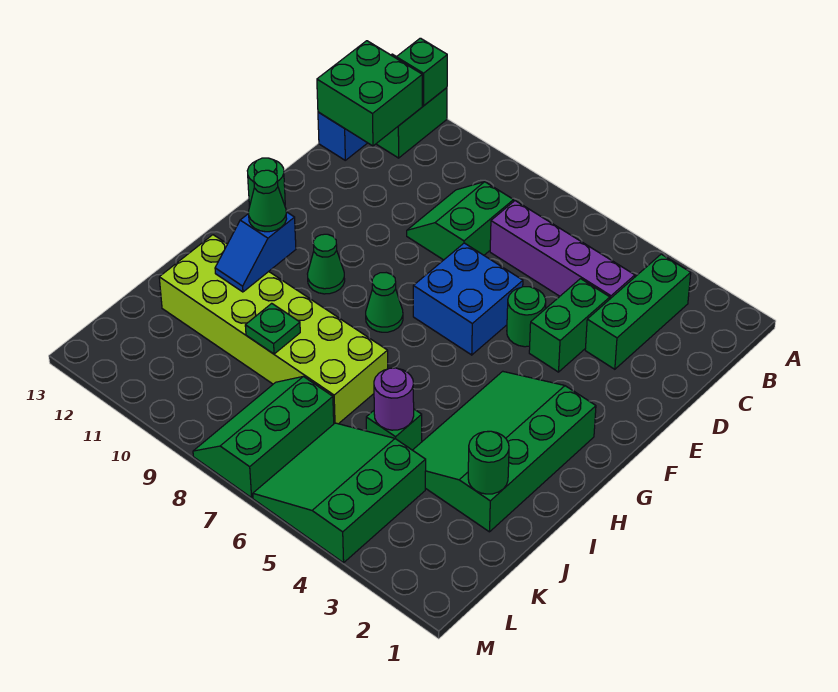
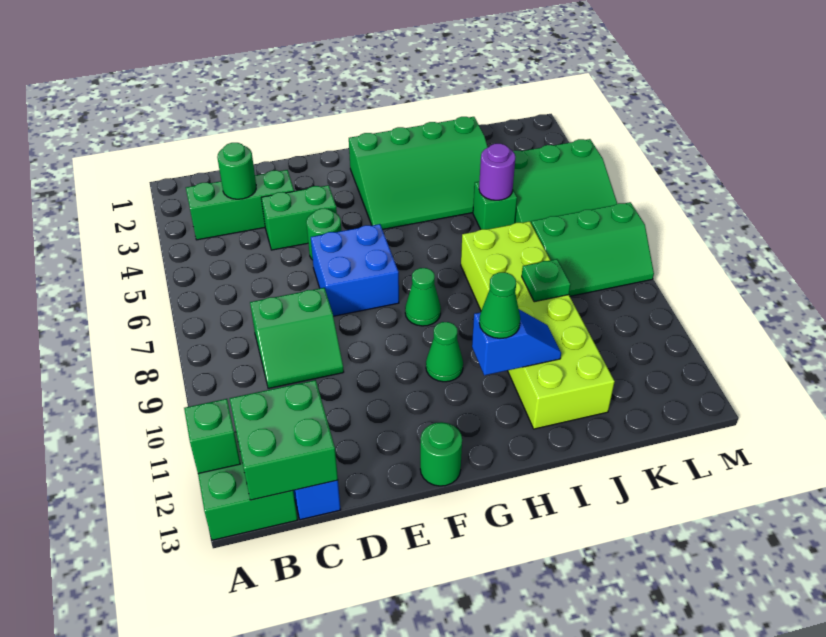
purple brick C4:C7 level 1 -> none
green round brick J2 level 2 -> green round brick C3 level 2

